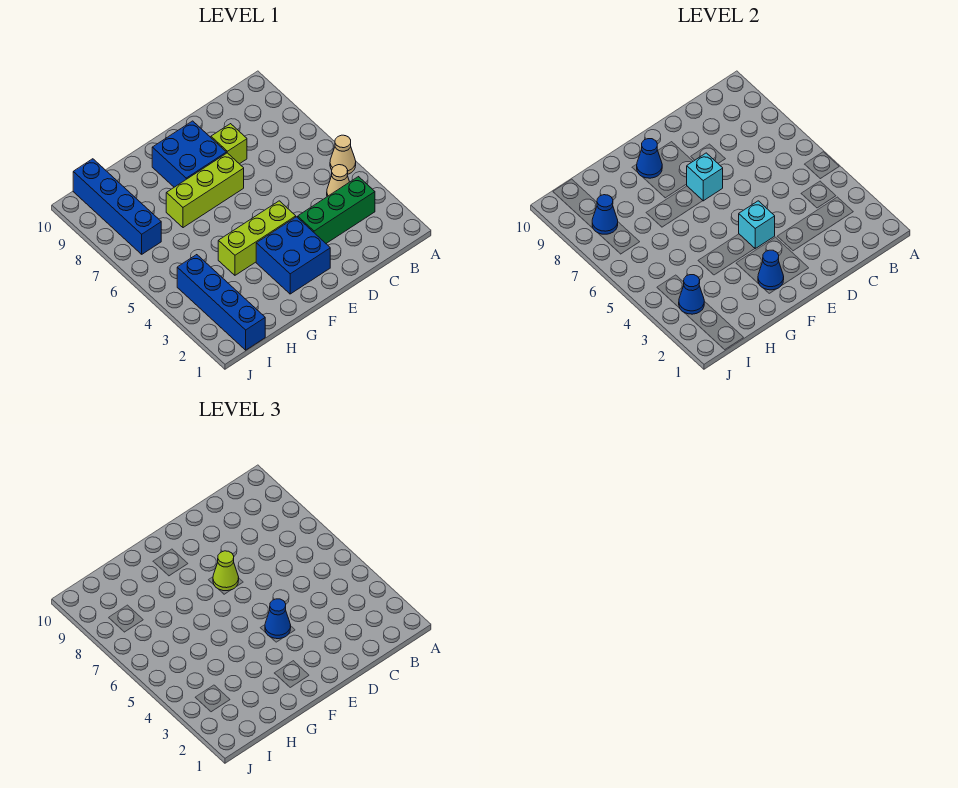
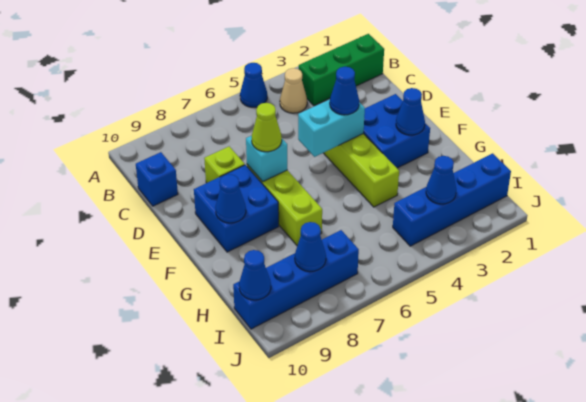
tan cone A5 level 1 -> blue cone A5 level 1
green brick B3:D3 level 1 -> green brick B1:B3 level 1
none -> blue brick C10 level 1
cyan brick E4 level 2 -> cyan brick E4:E5 level 2
none -> blue cone I10 level 2

